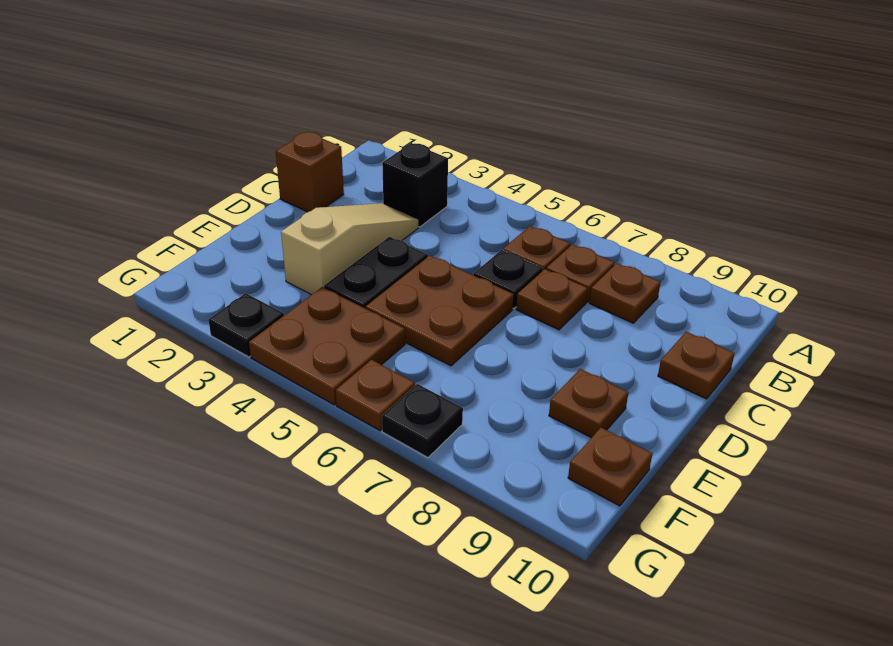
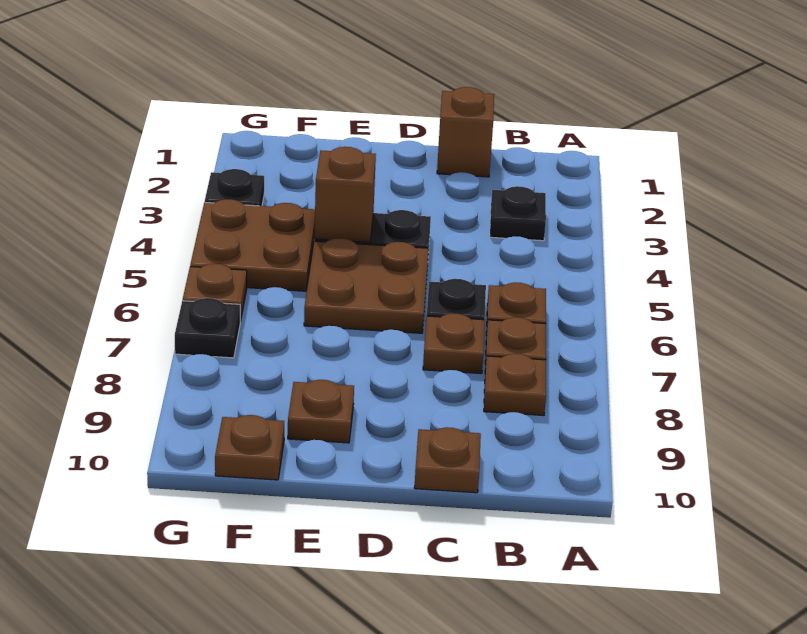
black brick B3 level 1 -> black plate B3 level 1
tan slope C3:E3 level 1 top E -> none
none -> brown brick E4 level 2

